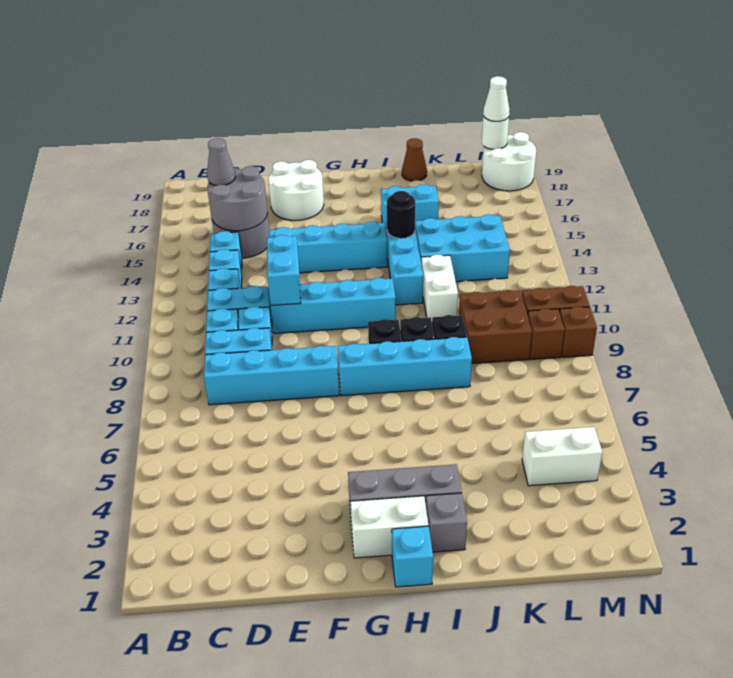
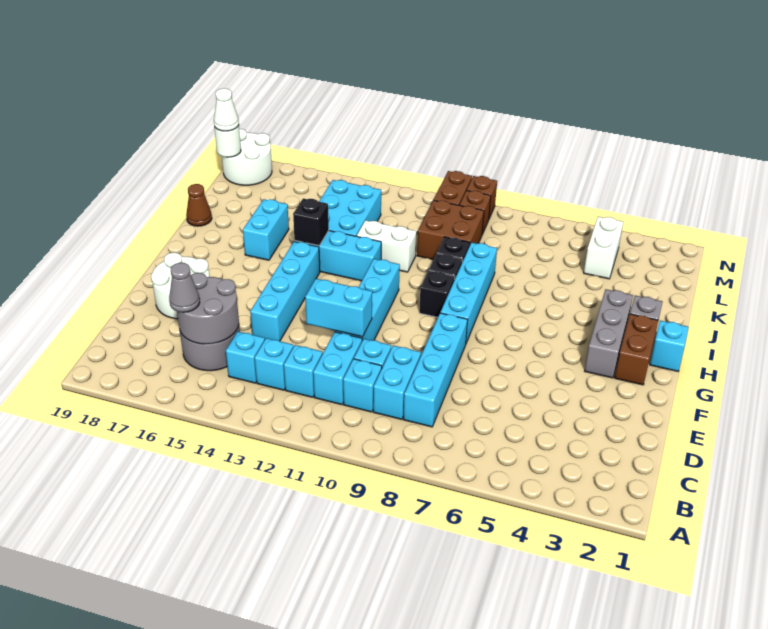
white brick G2:H2 level 1 -> brown brick G2:H2 level 1
black round brick I14 level 2 -> black brick I14 level 2

